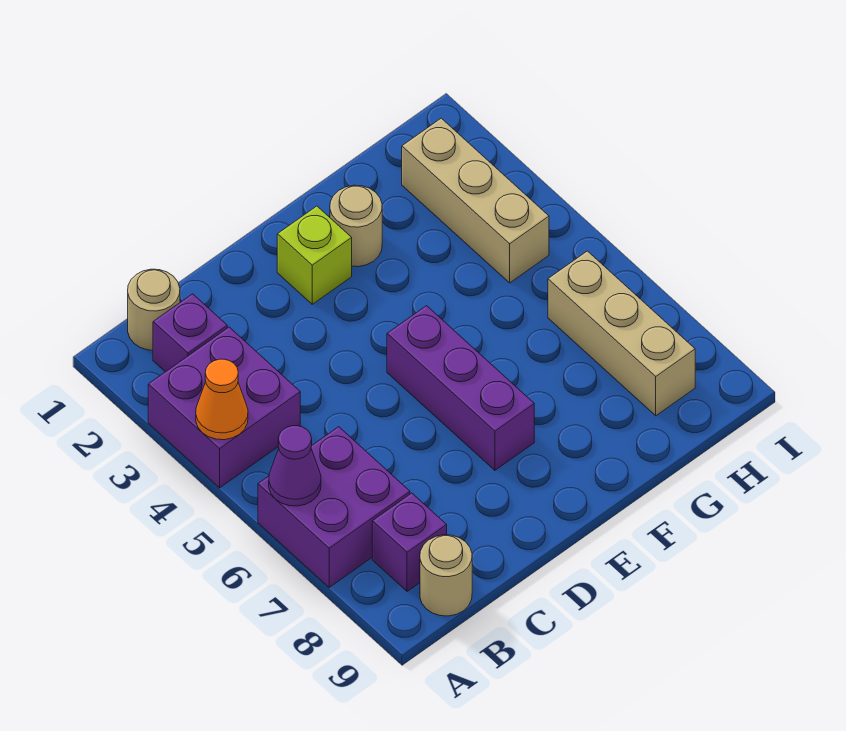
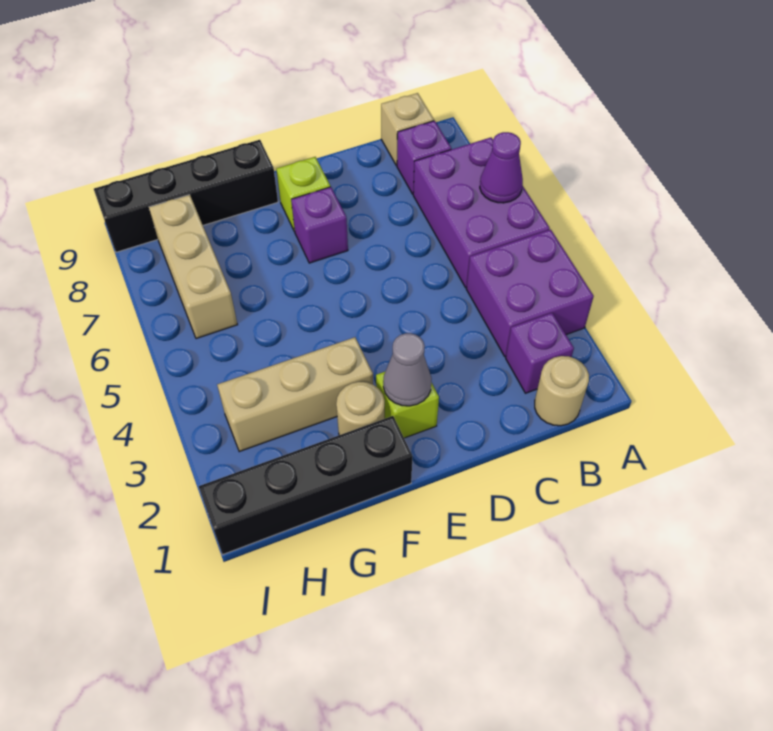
orange cone A4 level 2 -> none
purple brick A6:B7 level 1 -> purple brick A5:B7 level 1
tan round brick B9 level 1 -> tan brick B9 level 1
none -> grey cone E2 level 2
purple brick E5:E7 level 1 -> purple brick E7 level 1
none -> lime brick E8 level 1
none -> black brick F1:I1 level 1
none -> black brick F9:I9 level 1
tan brick H2:H4 level 1 -> tan brick F3:H3 level 1

